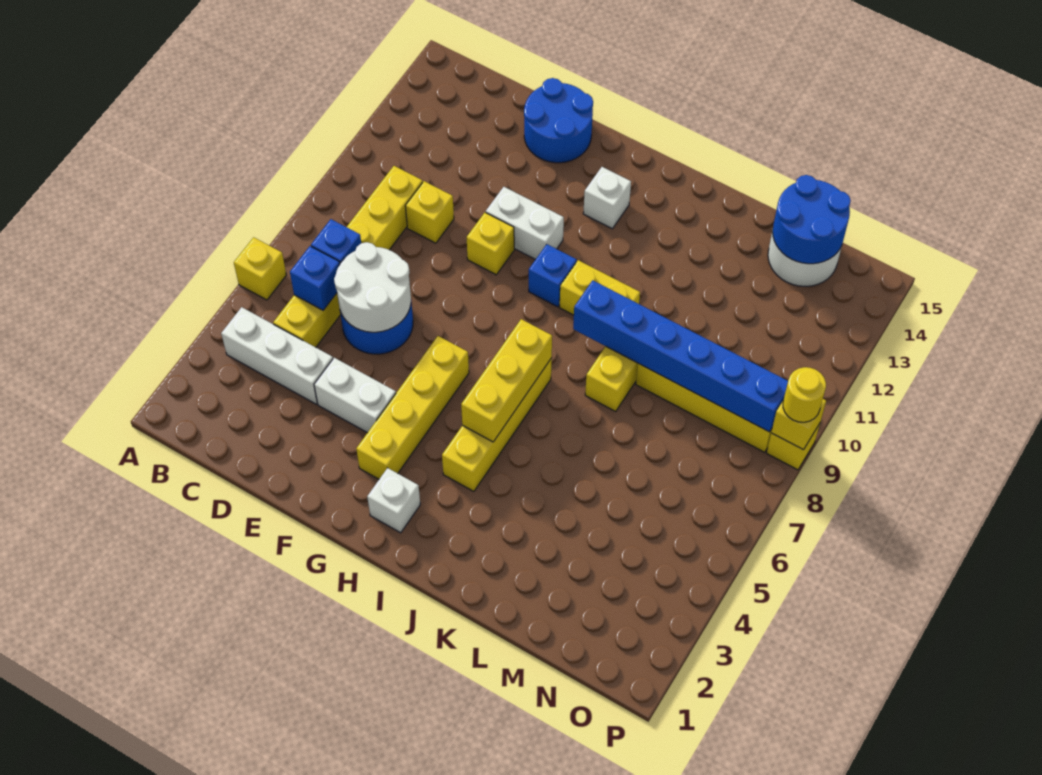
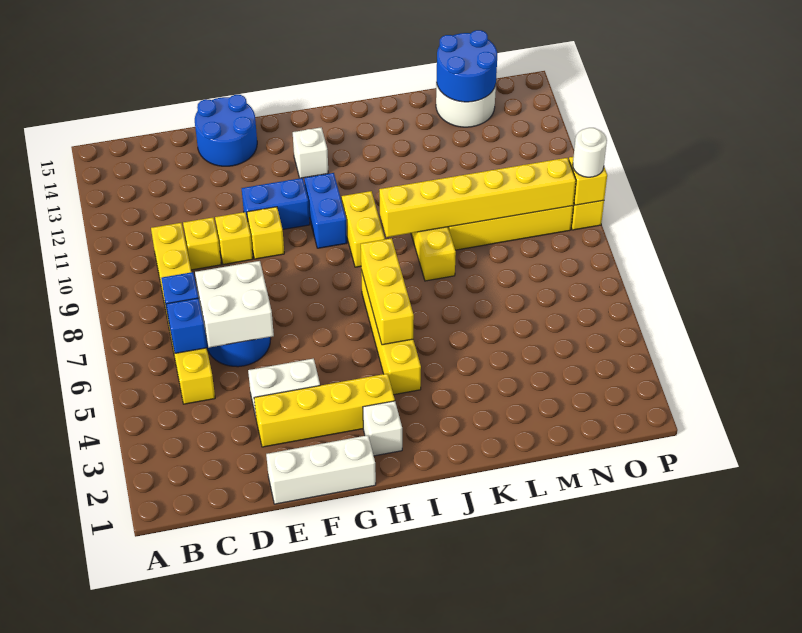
yellow brick A6 level 1 -> yellow brick E10 level 1
white brick B4:D4 level 1 -> white brick E1:G1 level 1
white round brick D6:E7 level 2 -> white brick D6:E7 level 2
white brick F11:G11 level 1 -> blue brick F11:G11 level 1
yellow brick G3:G6 level 1 -> yellow brick E3:H3 level 1
blue brick H10 level 1 -> blue brick H10:H11 level 1
yellow brick I10:J10 level 1 -> yellow brick I9:I10 level 1
blue brick J9:O9 level 2 -> yellow brick J9:O9 level 2
yellow round brick P9 level 3 -> white round brick P9 level 3

